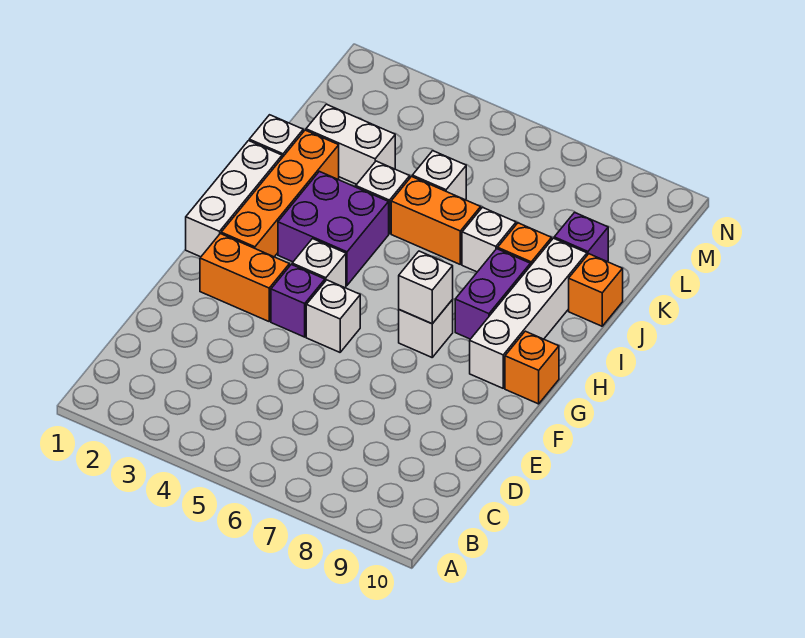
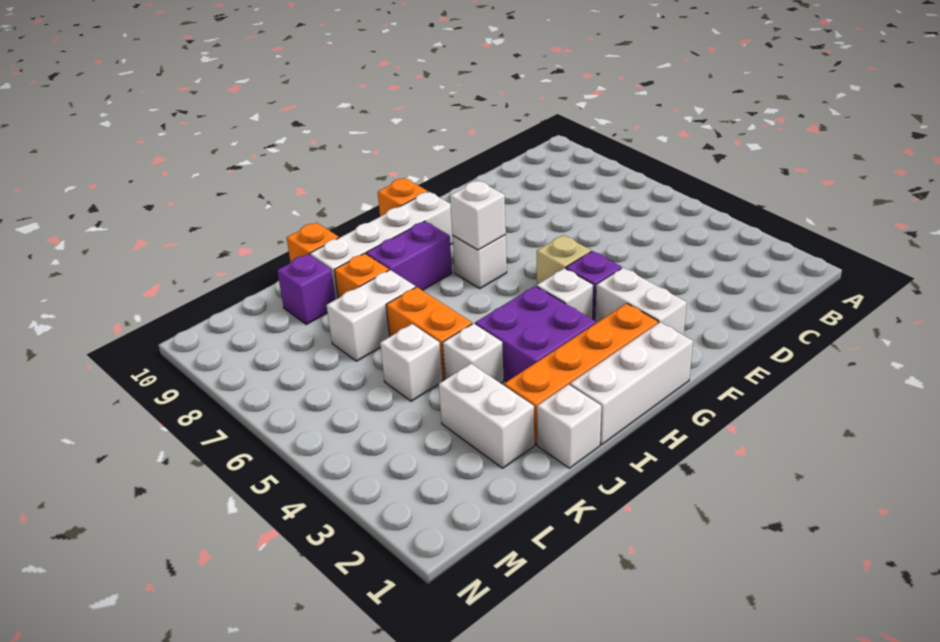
orange brick F2:F3 level 1 -> white brick F2:F3 level 1
white brick F5 level 1 -> tan brick F5 level 1
white brick J7 level 1 -> white brick J7:K7 level 1

